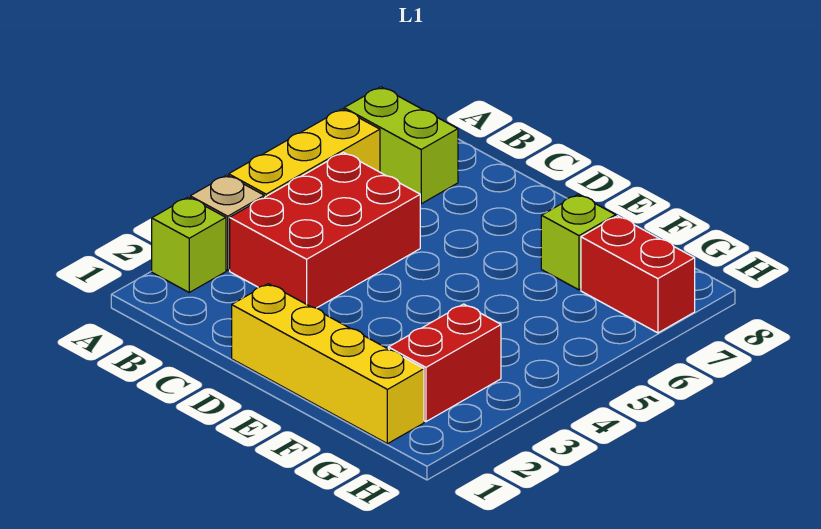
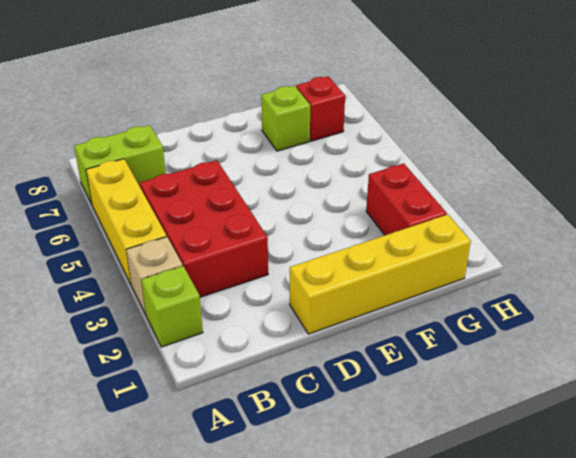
red brick G7:H7 level 1 -> red brick G7 level 1

